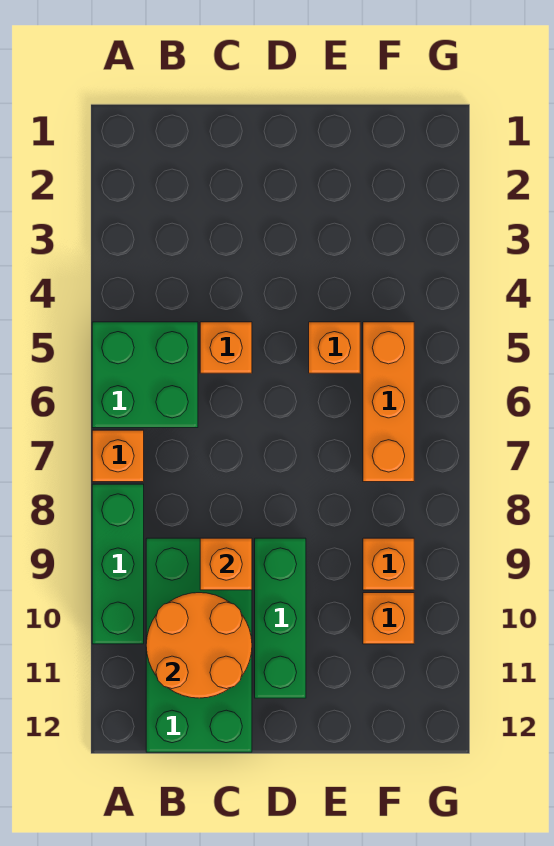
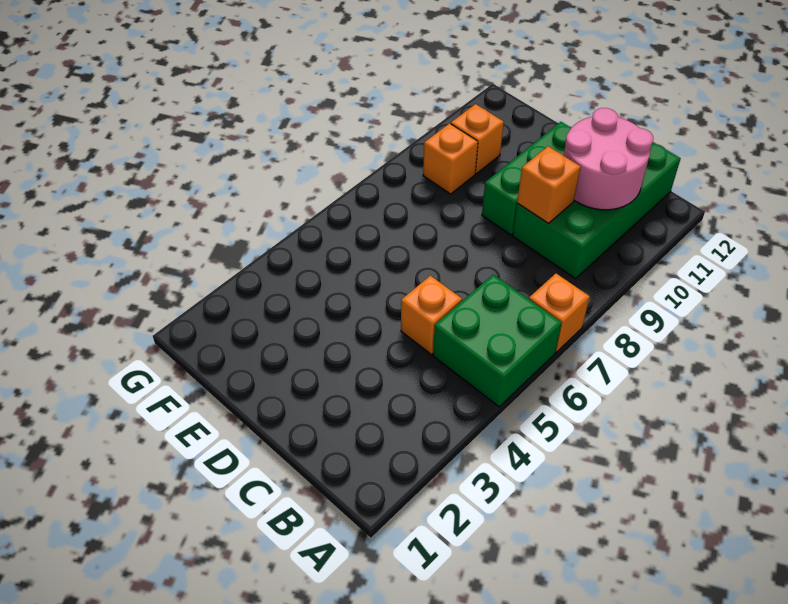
green brick A8:A10 level 1 -> none
orange round brick B10:C11 level 2 -> pink round brick B10:C11 level 2
orange brick E5 level 1 -> none
orange brick F5:F7 level 1 -> none

